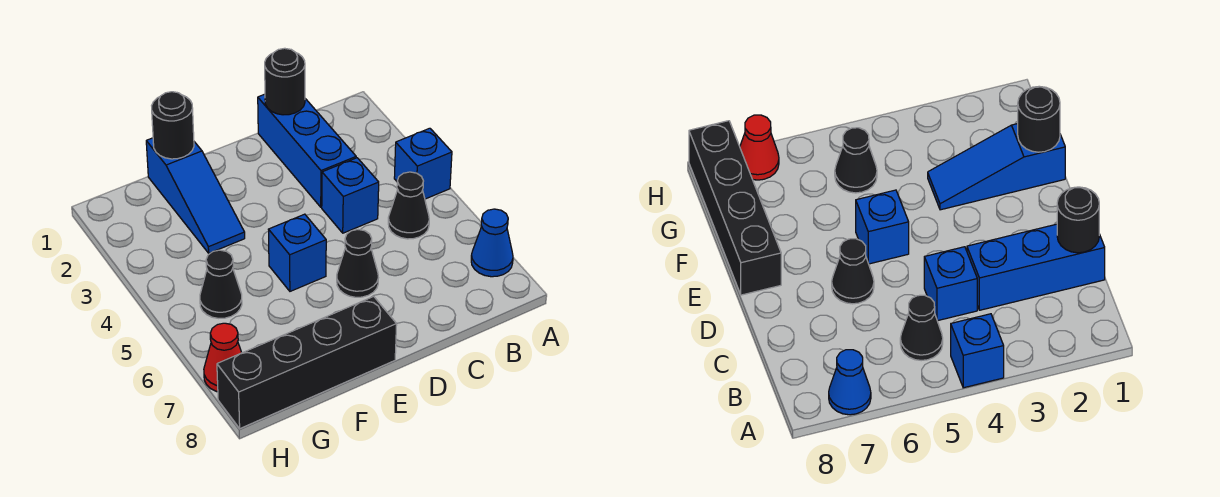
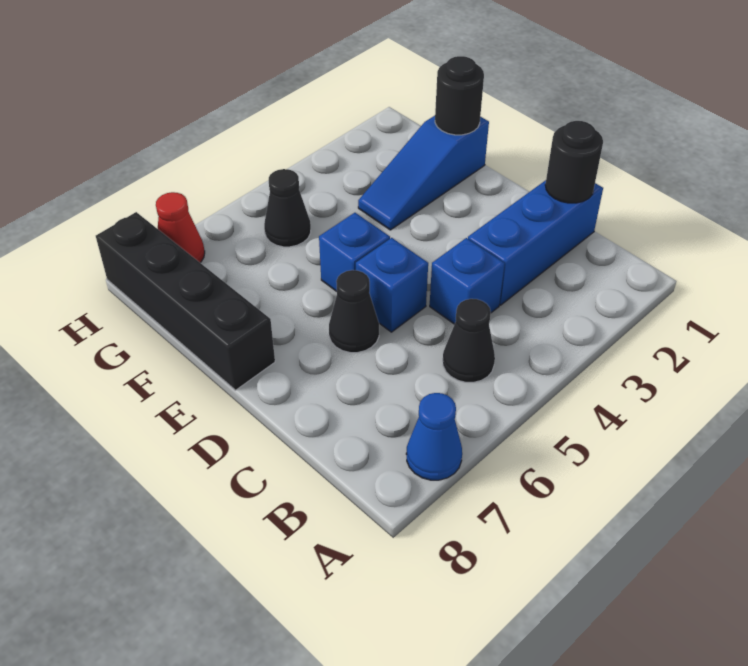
blue brick A4 level 1 -> blue brick D5 level 1

